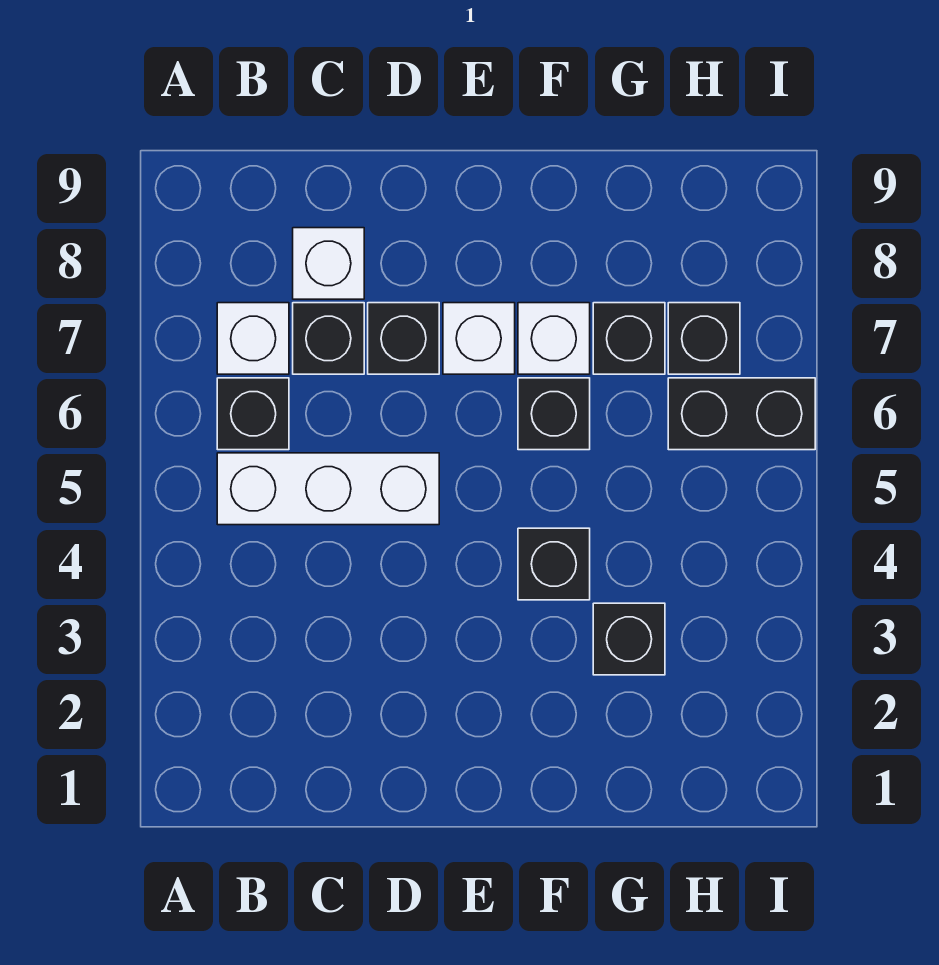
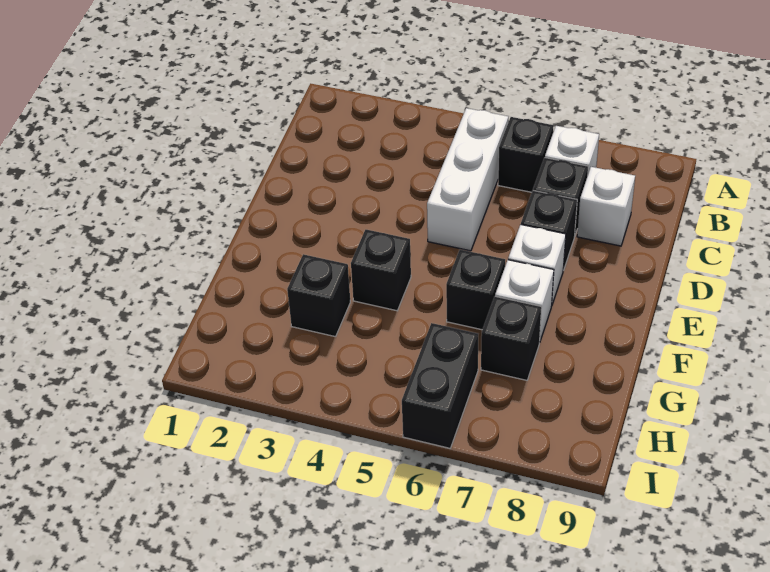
black brick H7 level 1 -> none

